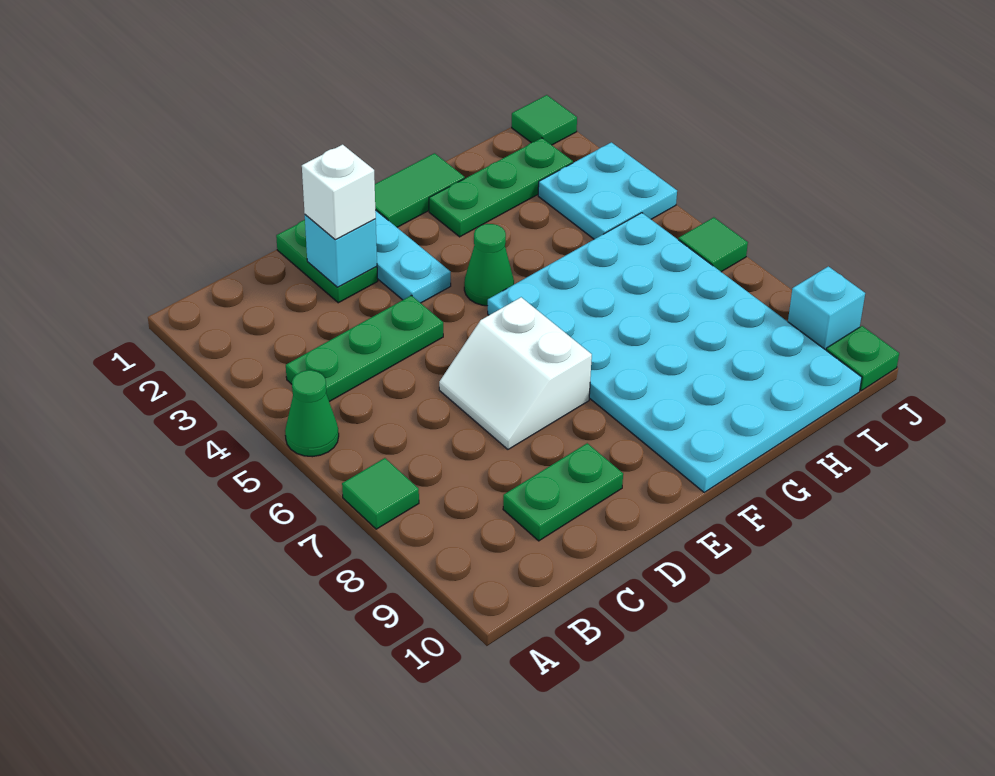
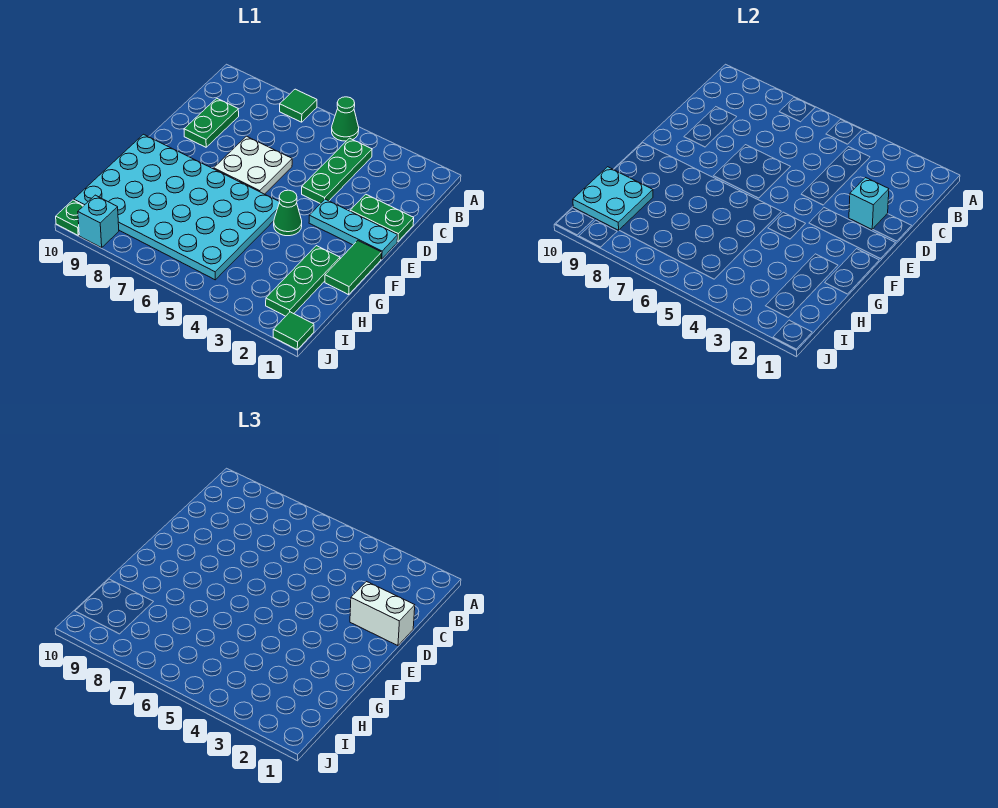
white brick D2 level 3 -> white brick D1:D2 level 3
white slope D6:E7 level 1 top E -> white plate D6:E7 level 1
cyan plate I3:J4 level 1 -> cyan plate H9:I10 level 2
green tile J6 level 1 -> none

